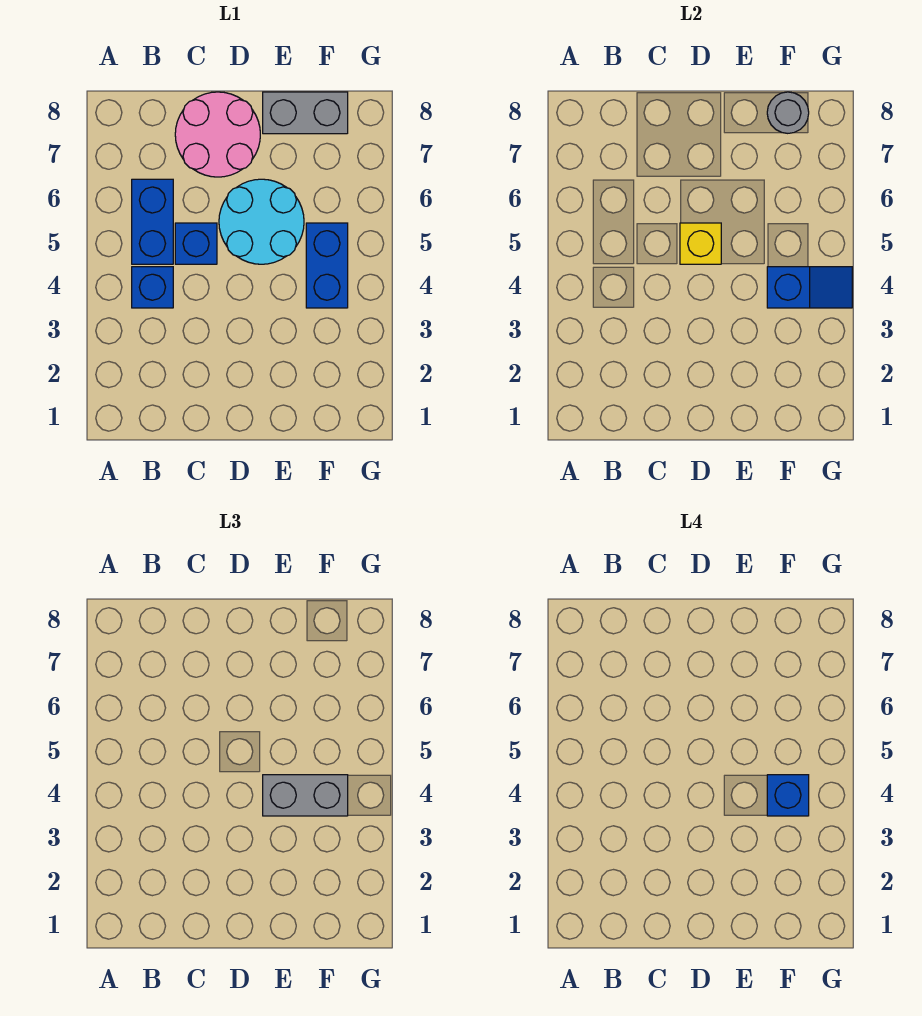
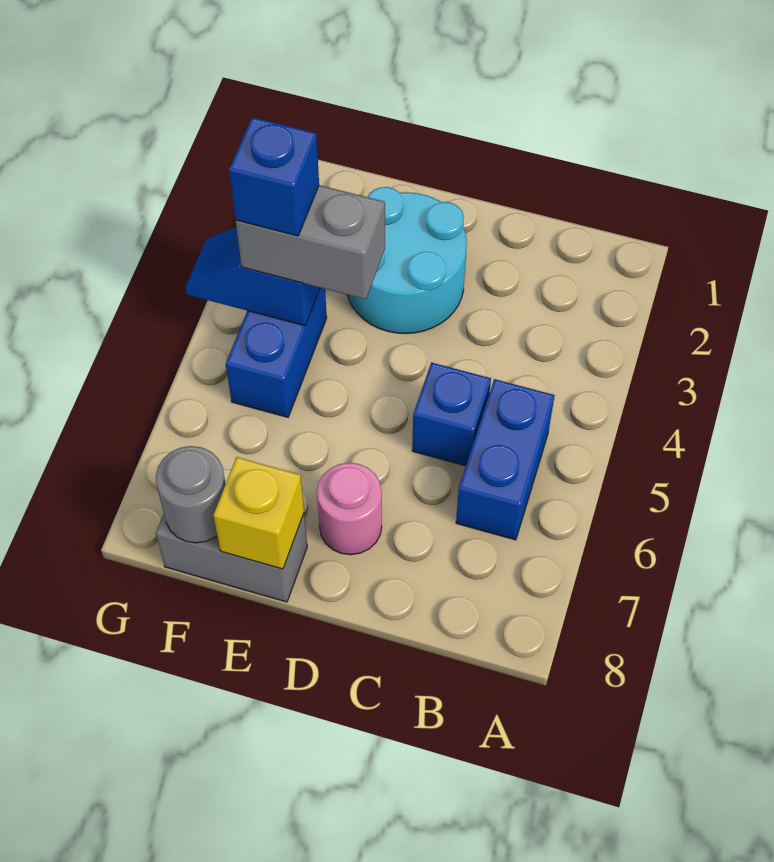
blue brick B4 level 1 -> none
pink round brick C7:D8 level 1 -> pink round brick D7 level 1
cyan round brick D5:E6 level 1 -> cyan round brick D2:E3 level 1
yellow brick D5 level 2 -> yellow brick E8 level 2

